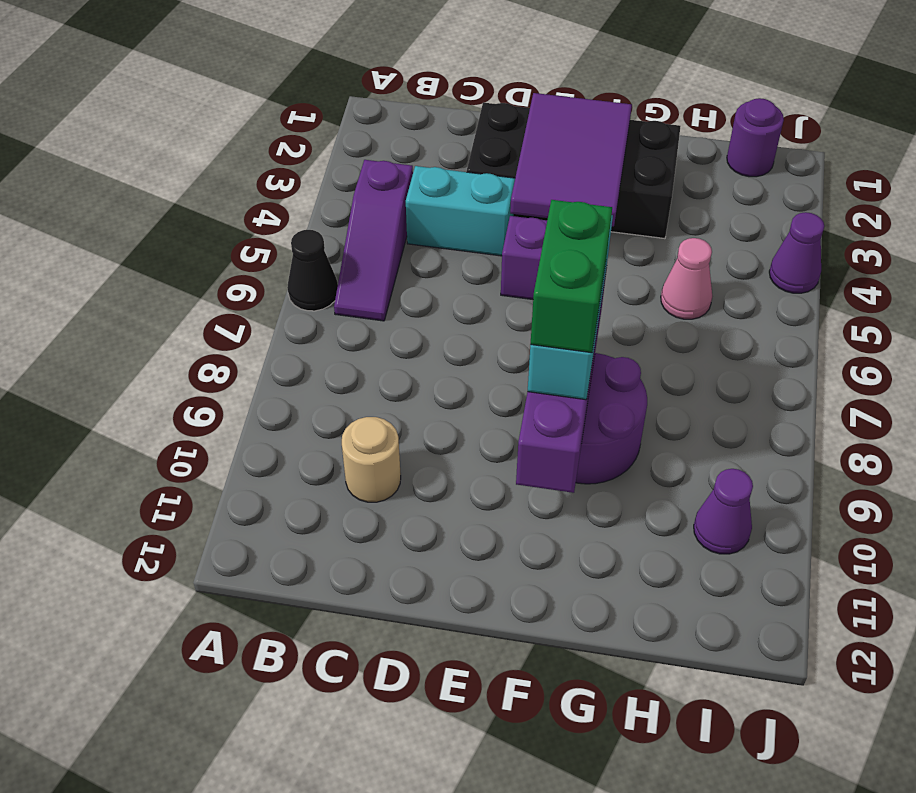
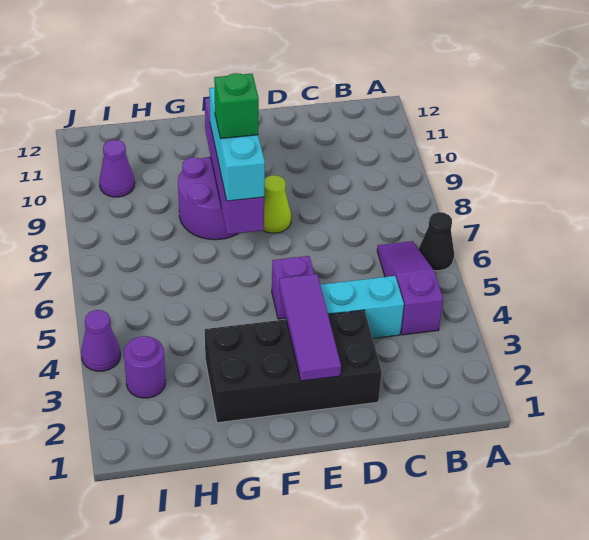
tan round brick C10 level 1 -> none
purple tile E2:F4 level 2 -> purple tile E2:E4 level 2
none -> lime cone E8 level 1
green brick F8:F9 level 4 -> green brick F8 level 4
pink cone H5 level 1 -> none
purple round brick I1 level 1 -> purple round brick I3 level 1

